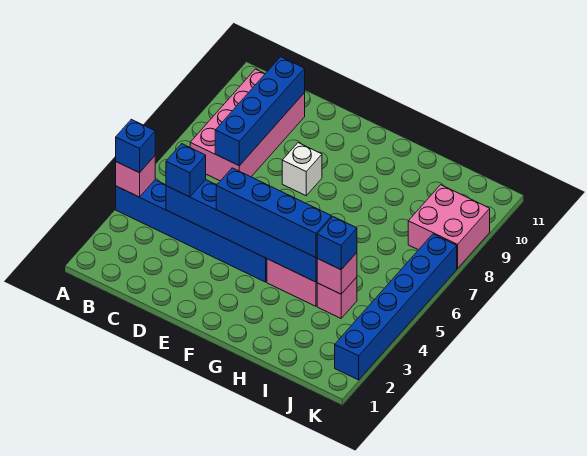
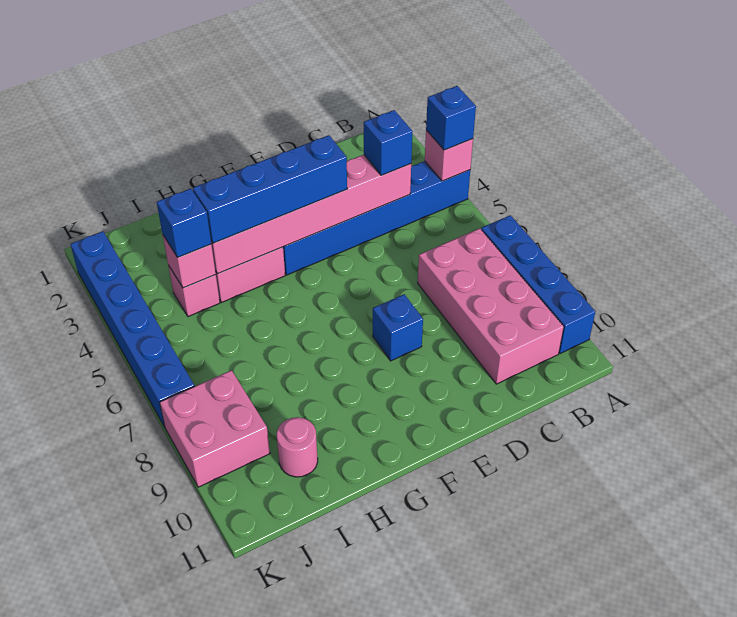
blue brick C4:H4 level 2 -> pink brick C4:H4 level 2
blue brick C7:C10 level 2 -> blue brick A7:A10 level 1
white brick E8 level 1 -> blue brick E8 level 1
none -> pink round brick I10 level 1

